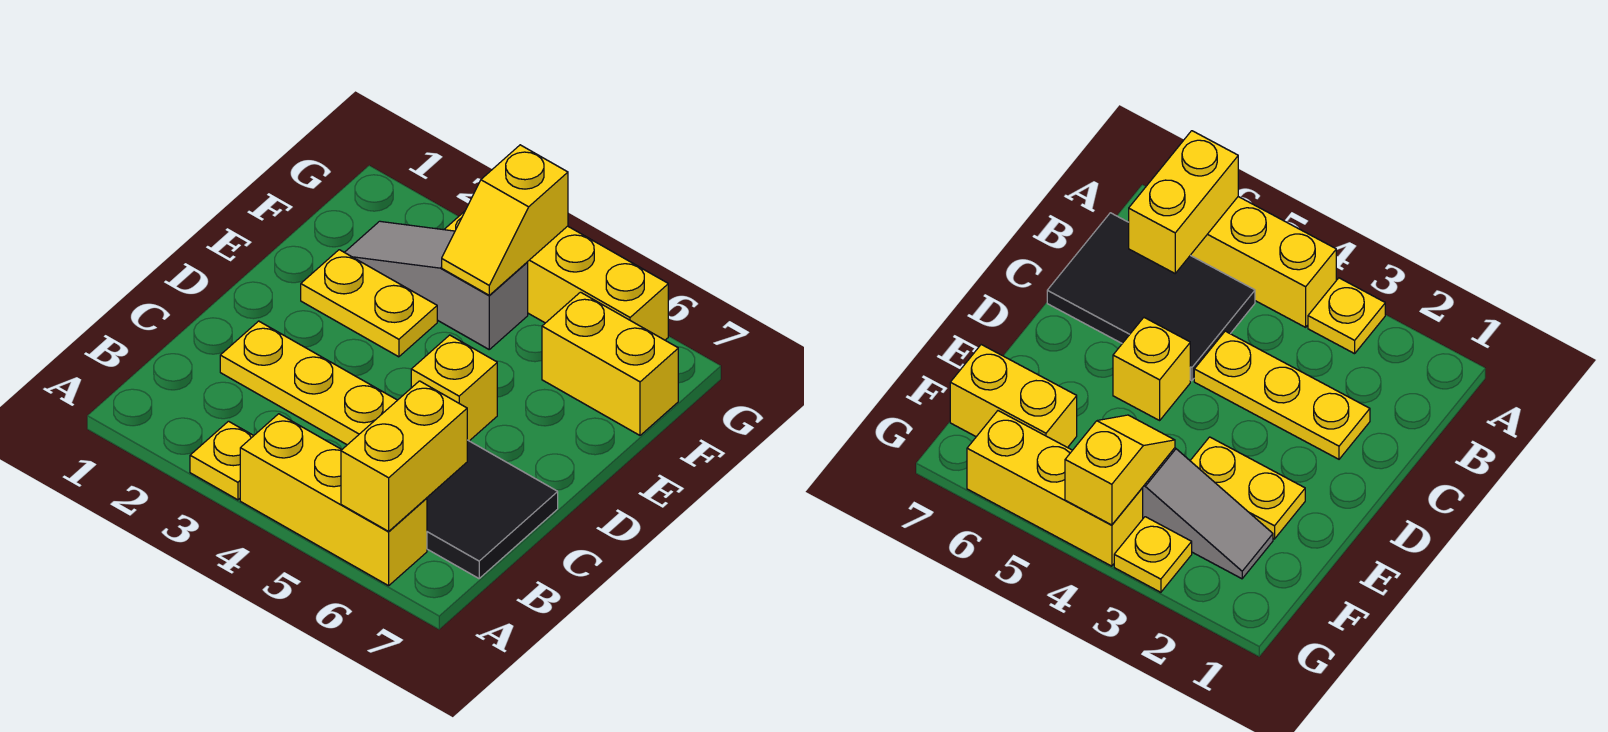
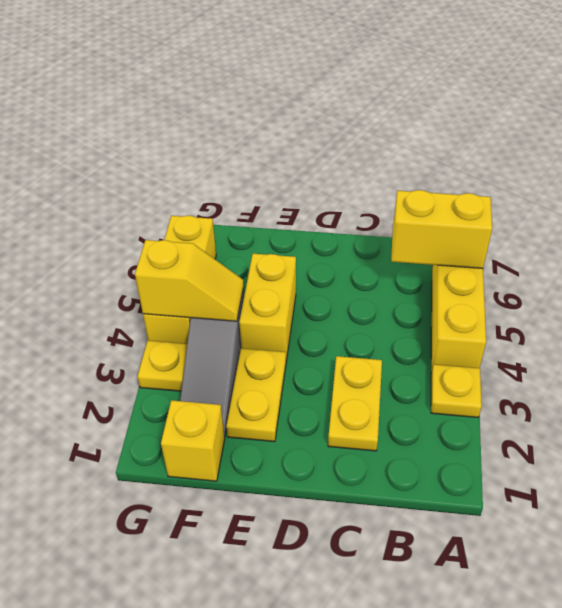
black tile B5:C7 level 1 -> none
yellow plate C2:C4 level 1 -> yellow plate C2:C3 level 1
yellow brick D5 level 1 -> yellow brick F1 level 1
yellow brick F6:F7 level 1 -> yellow brick E4:E5 level 1

